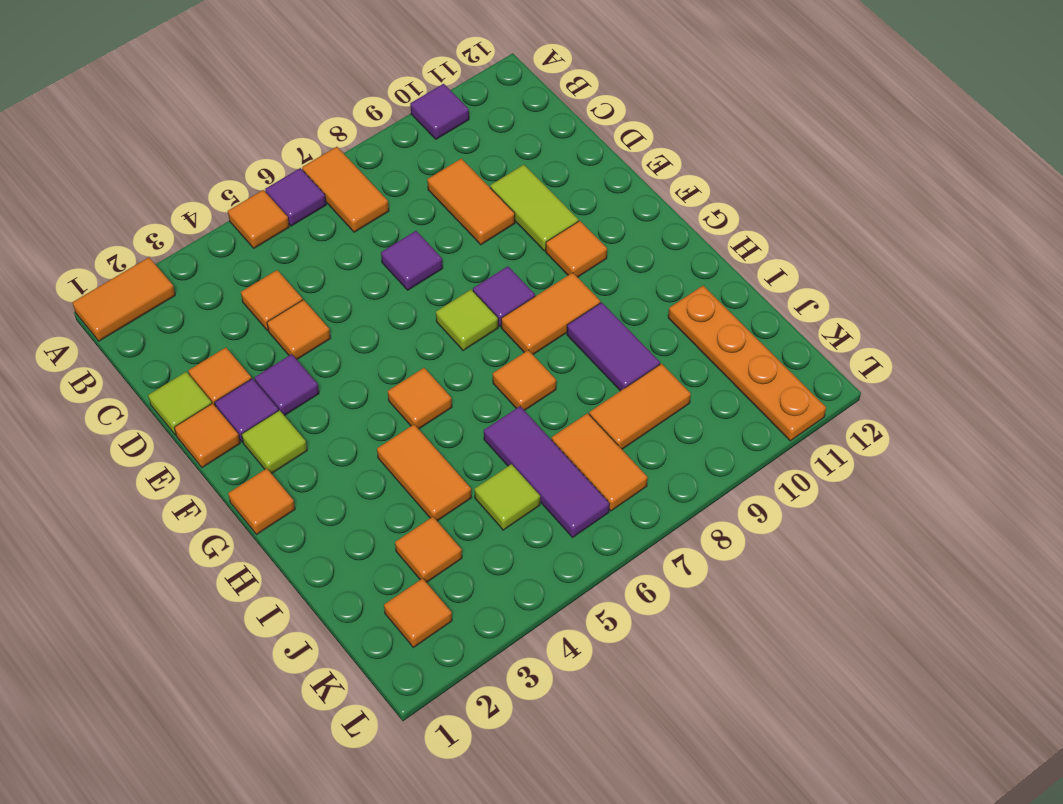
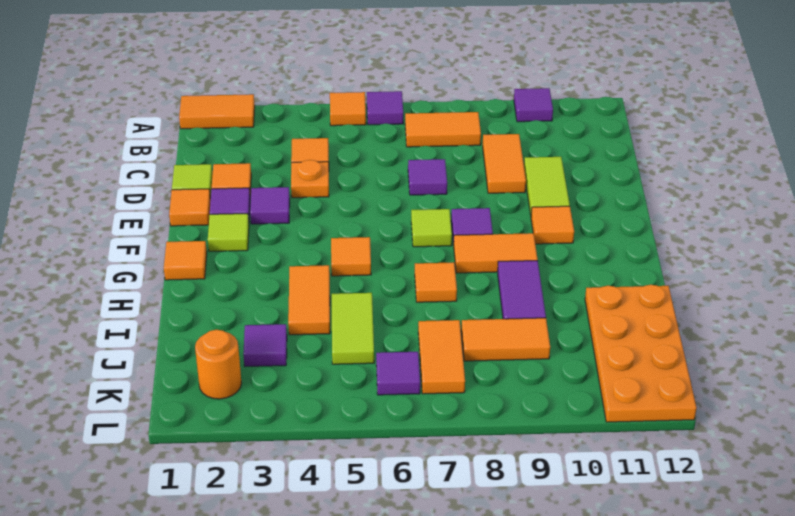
orange tile A7:B7 level 1 -> orange tile B7:B8 level 1
orange tile D4 level 1 -> orange plate D4 level 1
purple tile I6:K6 level 1 -> purple tile K6 level 1
orange plate I11:L11 level 1 -> orange plate I11:L12 level 1
orange tile J3 level 1 -> purple tile J3 level 1
lime tile J5 level 1 -> lime tile I5:J5 level 1
orange tile K2 level 1 -> orange round brick K2 level 1

